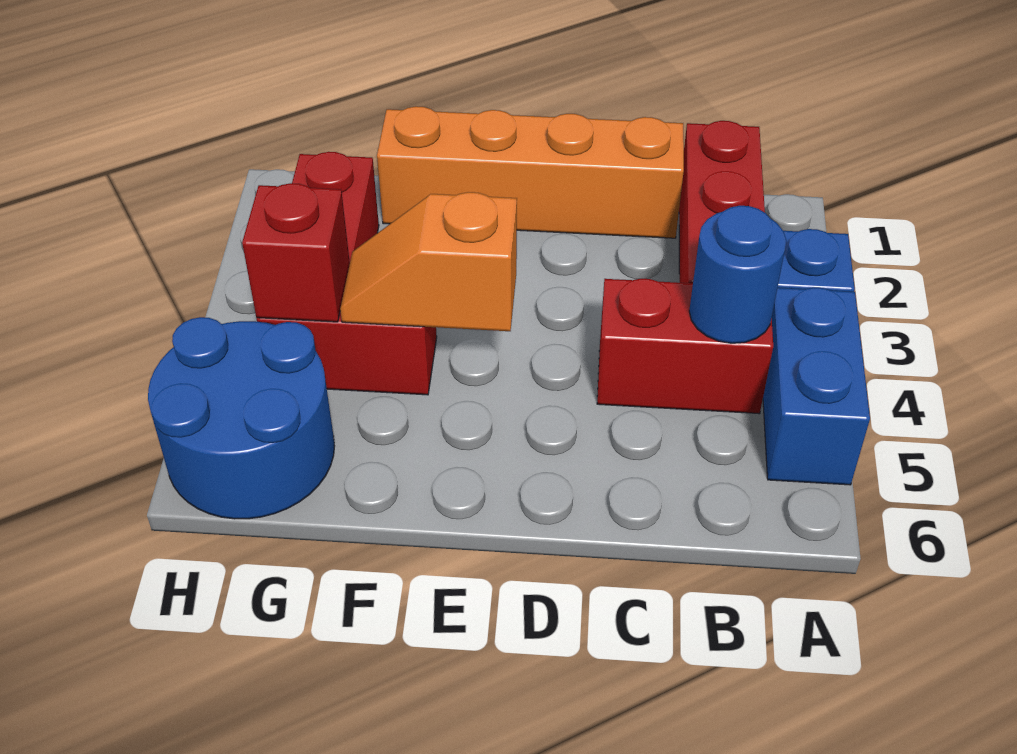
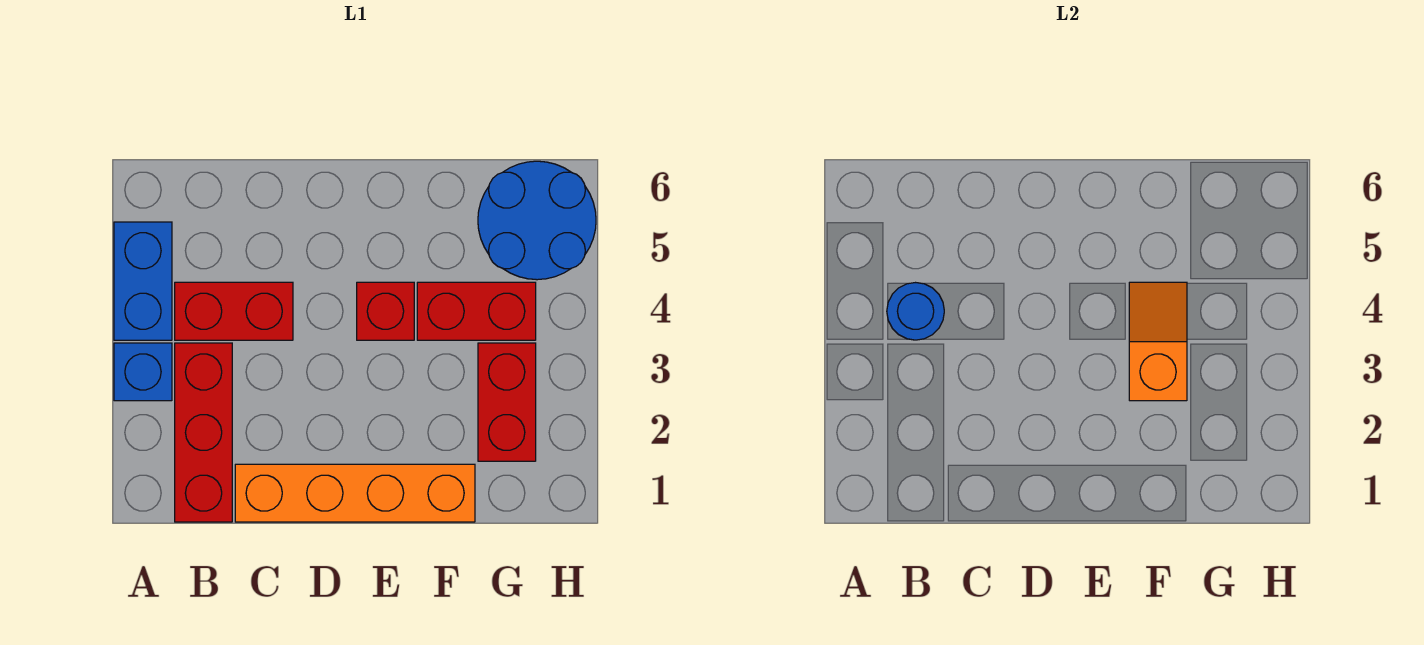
orange slope E4:F4 level 2 top E -> orange slope F3:F4 level 2 top 3
red brick G4 level 2 -> red brick E4 level 1

